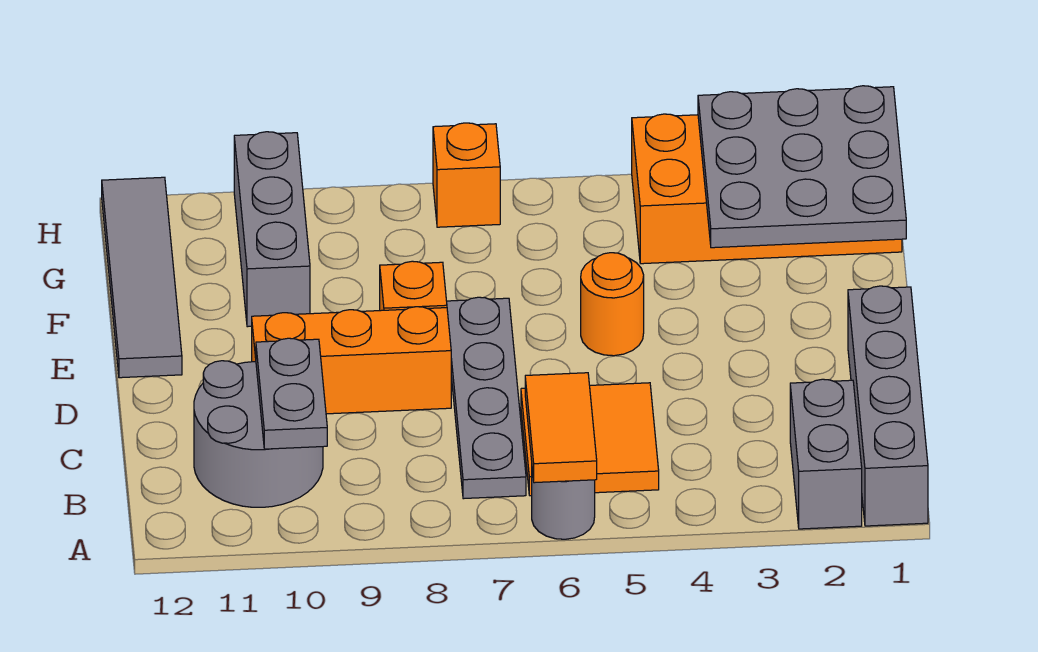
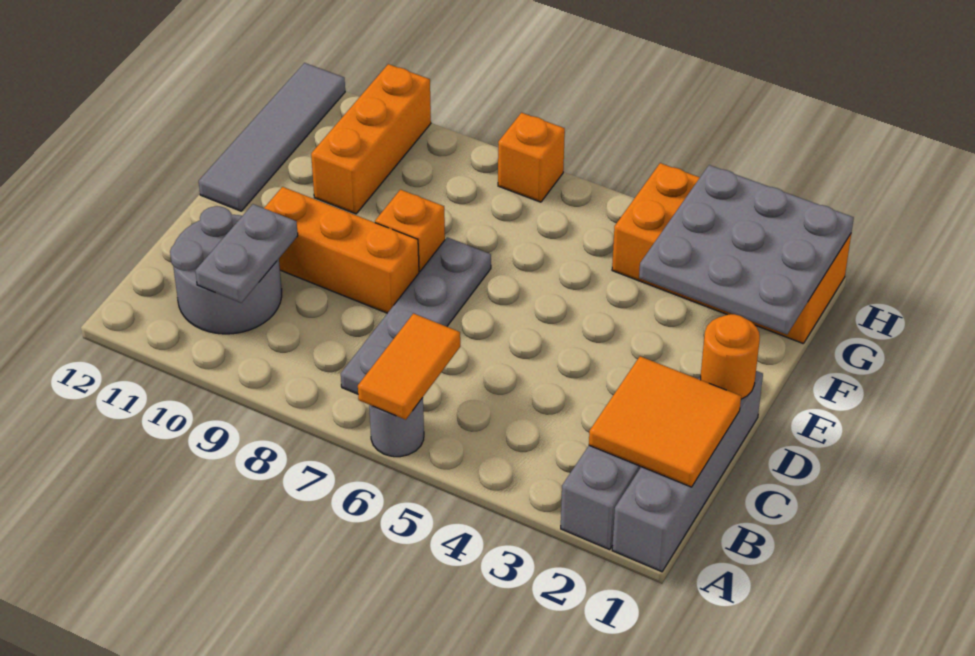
orange tile B5:C6 level 1 -> orange tile B1:C2 level 2
orange round brick E5 level 1 -> orange round brick D1 level 2
grey brick F10:H10 level 1 -> orange brick F10:H10 level 1

